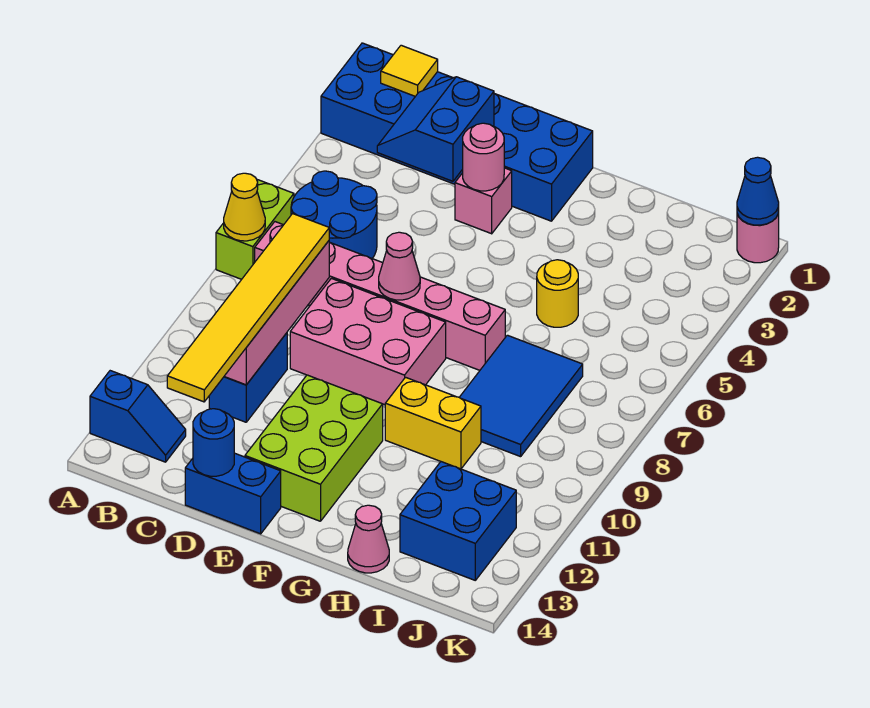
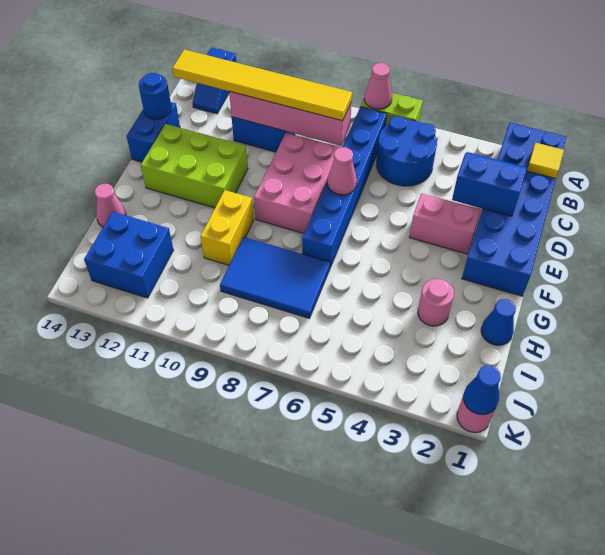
yellow cone A7 level 2 -> pink cone A7 level 2
pink brick B7:G7 level 1 -> blue brick B7:G7 level 1
pink brick E3 level 1 -> pink brick E3:E4 level 1
pink round brick E3 level 2 -> pink round brick H3 level 1
none -> blue cone H1 level 1
yellow round brick H5 level 1 -> none

